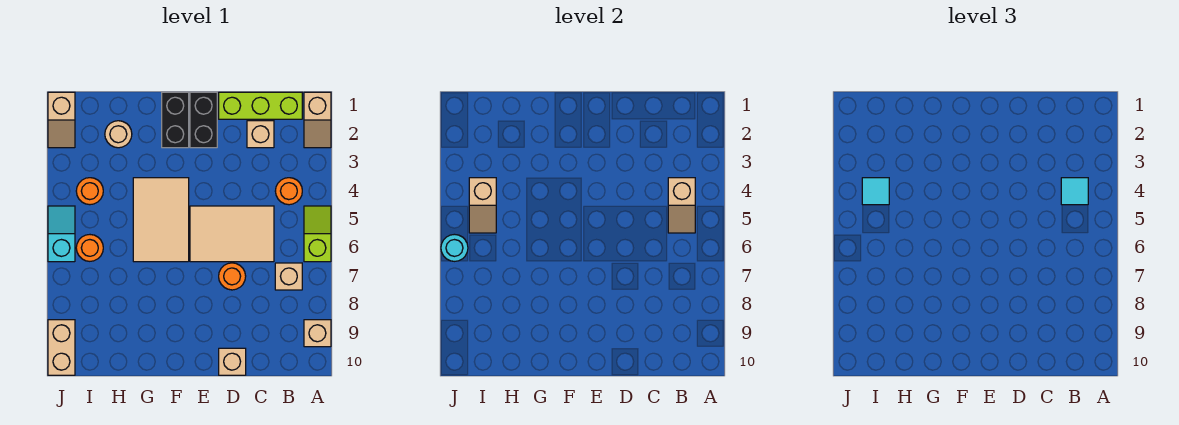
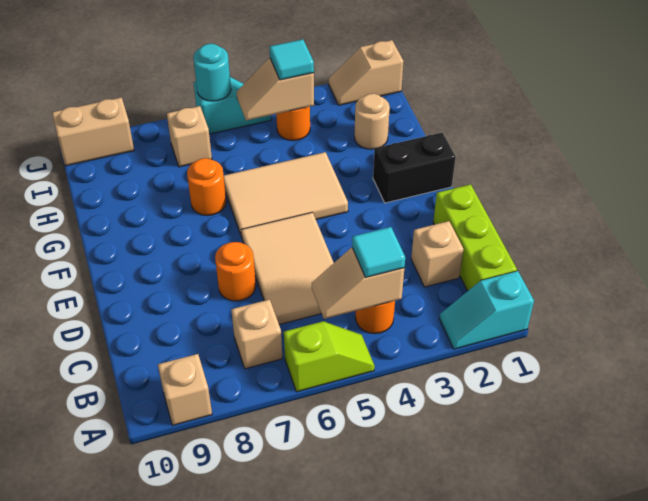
tan slope A1:A2 level 1 top 1 -> cyan slope A1:A2 level 1 top 1
tan brick D10 level 1 -> tan brick I7 level 1
black brick E1:E2 level 1 -> none
orange round brick I6 level 1 -> orange round brick G7 level 1

